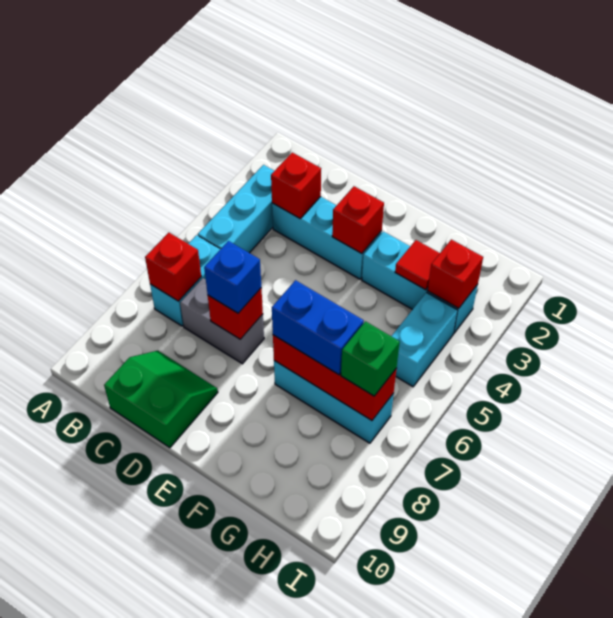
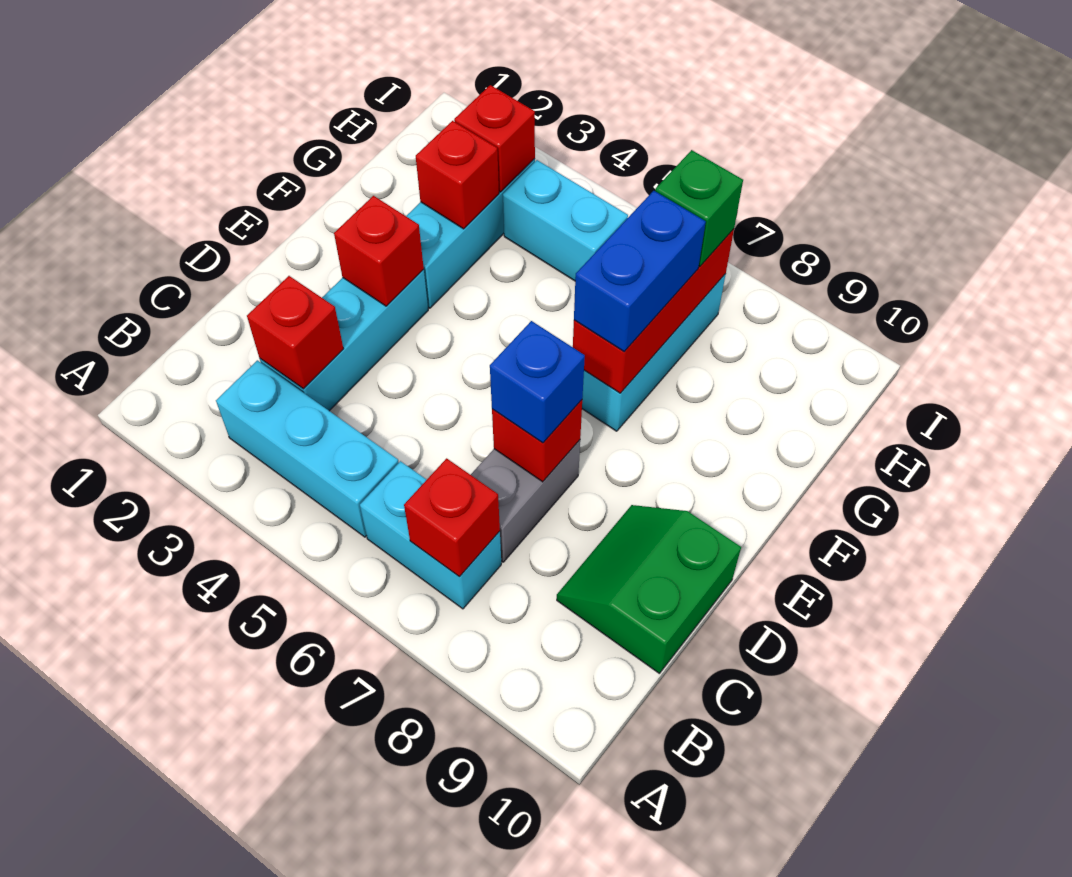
red tile G3 level 2 -> red brick G3 level 2

